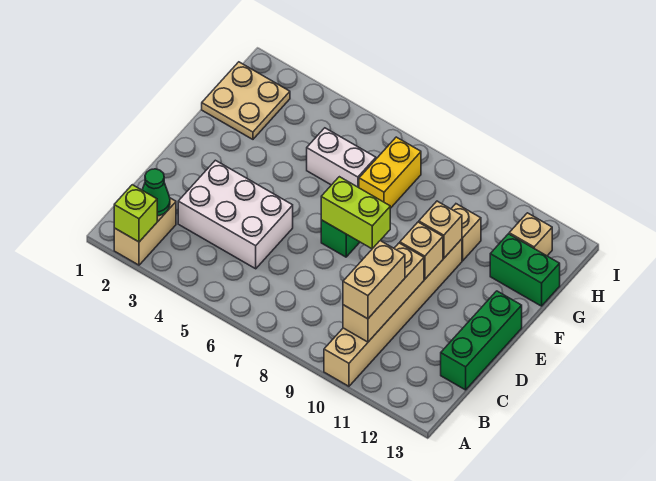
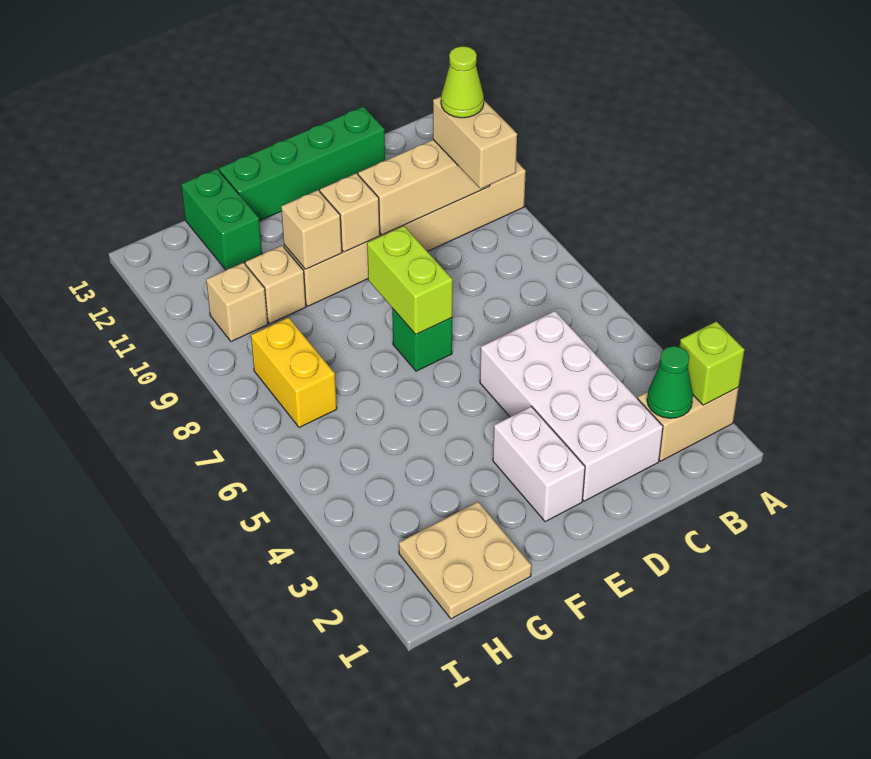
tan brick B10:C10 level 3 -> tan brick B9:B10 level 3
none -> lime cone B10 level 4
white brick C3:D5 level 1 -> white brick C2:D5 level 1
green brick C13:E13 level 1 -> green brick C13:F13 level 1
white brick G5:G6 level 1 -> white brick E2:E3 level 1
yellow brick G7:H7 level 1 -> yellow brick H7:H8 level 1
tan brick H12 level 1 -> tan brick H10 level 1

